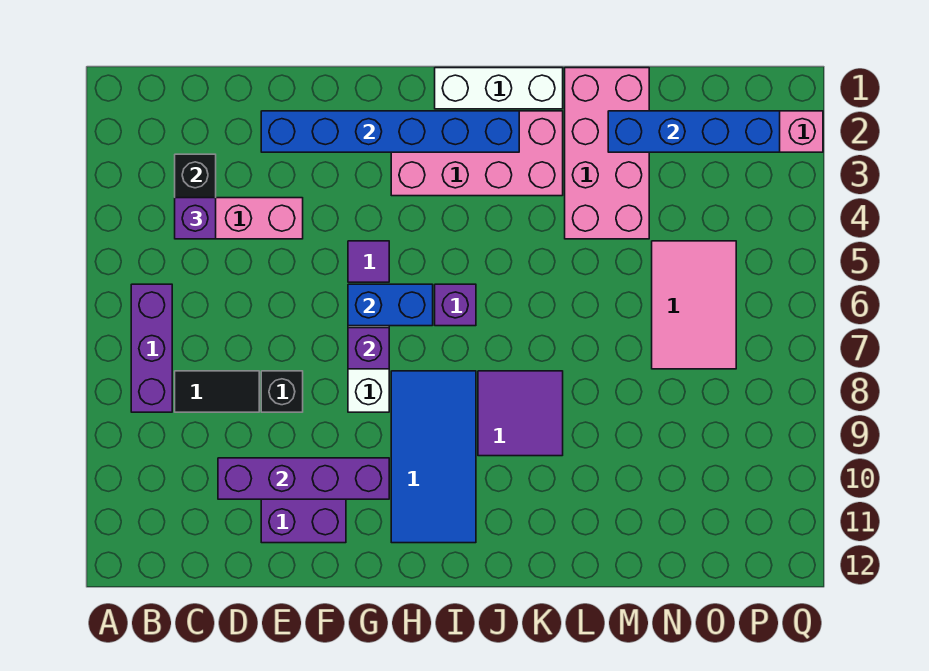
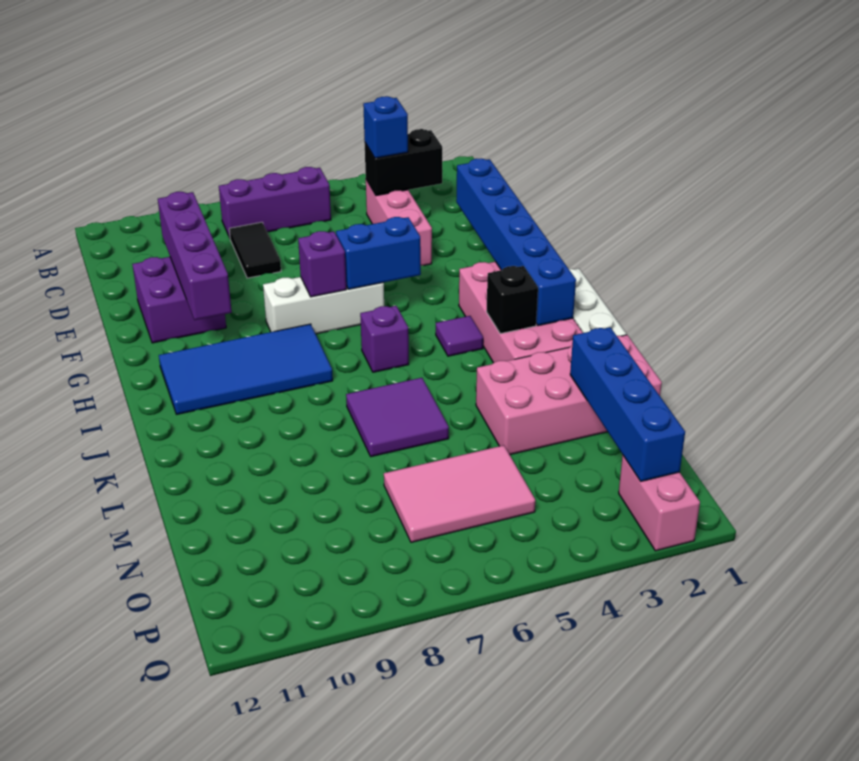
purple brick C4 level 3 -> blue brick C4 level 3
black brick E8 level 1 -> black brick J3 level 2
purple tile G5 level 1 -> purple tile I4 level 1
blue brick G6:H6 level 2 -> blue brick G5:G6 level 2
purple tile J8:K9 level 1 -> purple tile K6:L7 level 1

